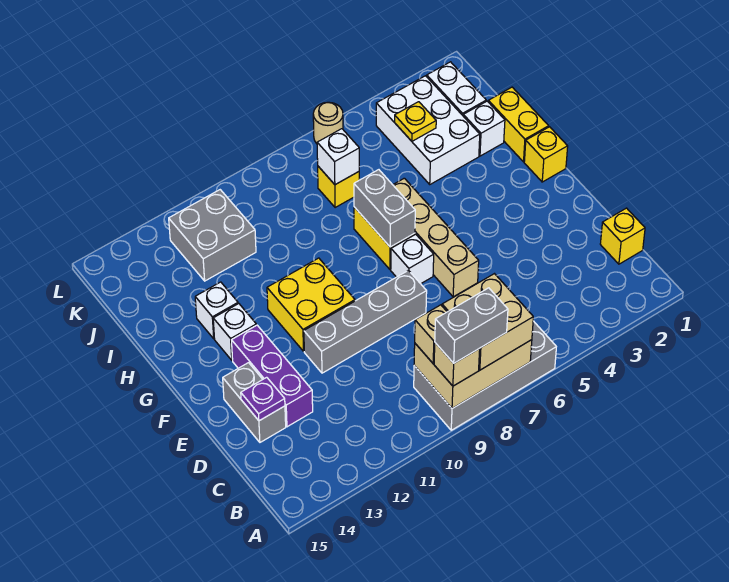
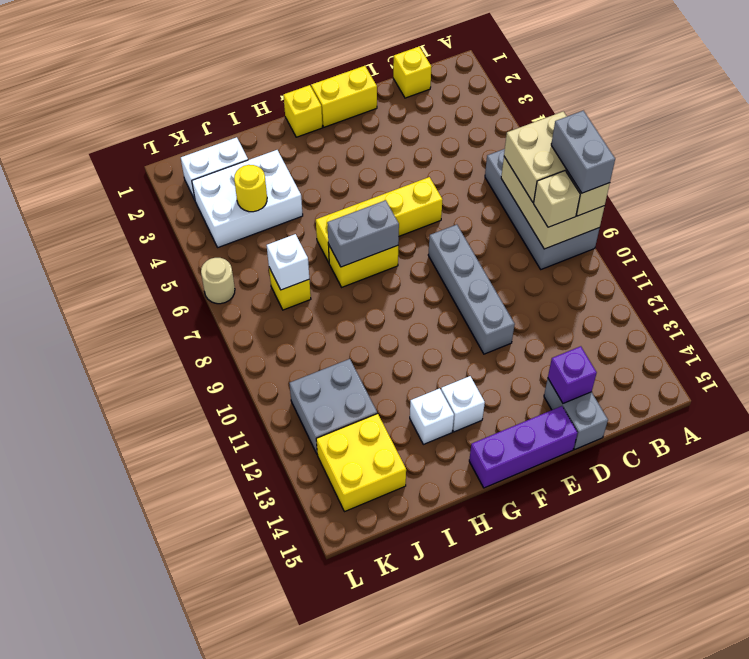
purple brick D13:F13 level 1 -> purple brick E15:G15 level 1
grey brick D14:E14 level 1 -> grey brick D14:D15 level 1
purple plate D14 level 2 -> purple brick D14 level 2
tan brick E6:H6 level 1 -> yellow brick E6:H6 level 1
white brick F7 level 1 -> none
yellow brick F10:G11 level 1 -> yellow brick J13:K14 level 1
yellow brick H1:I1 level 1 -> yellow brick E1:F1 level 1
white brick I2 level 1 -> none
yellow plate J4 level 2 -> yellow round brick J4 level 2

